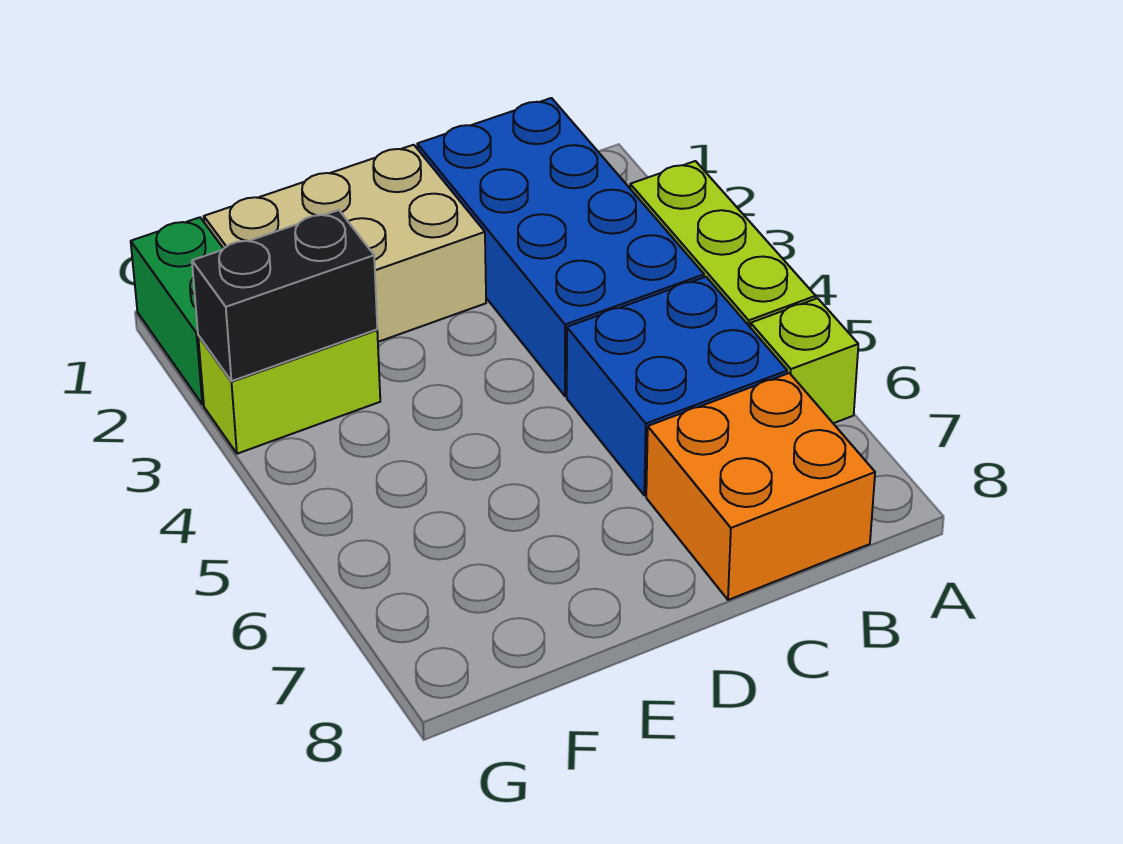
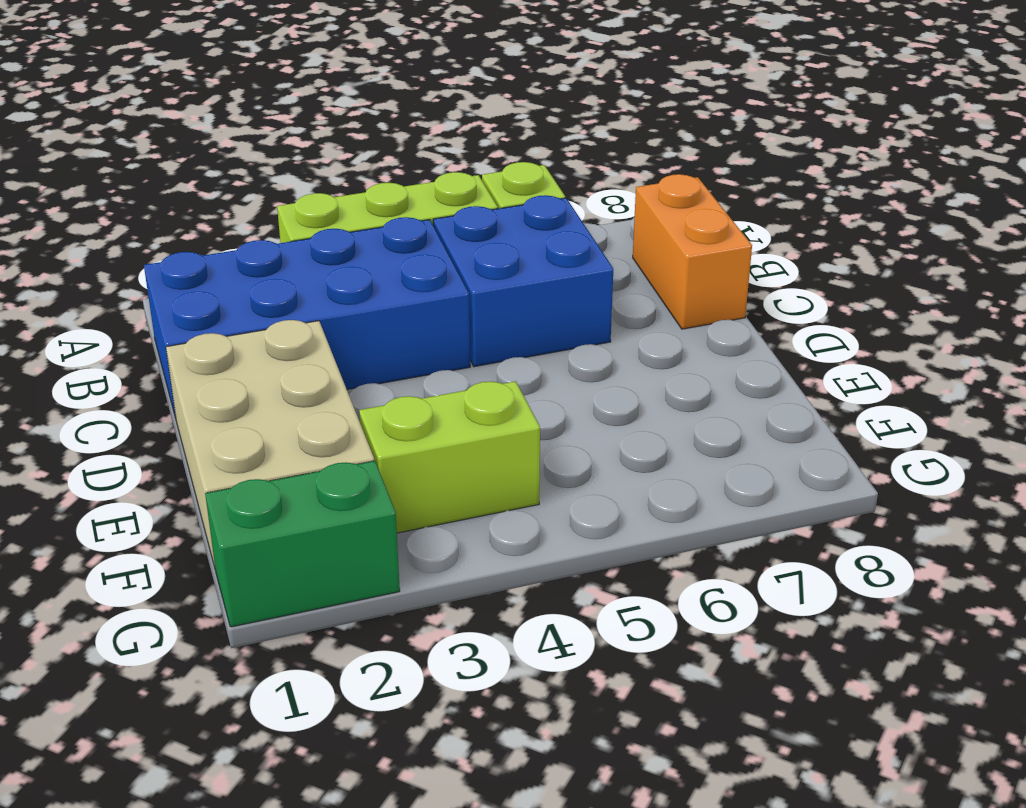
orange brick B7:C8 level 1 -> orange brick B8:C8 level 1
lime brick F3:G3 level 1 -> lime brick F3:F4 level 1
black brick F3:G3 level 2 -> none

